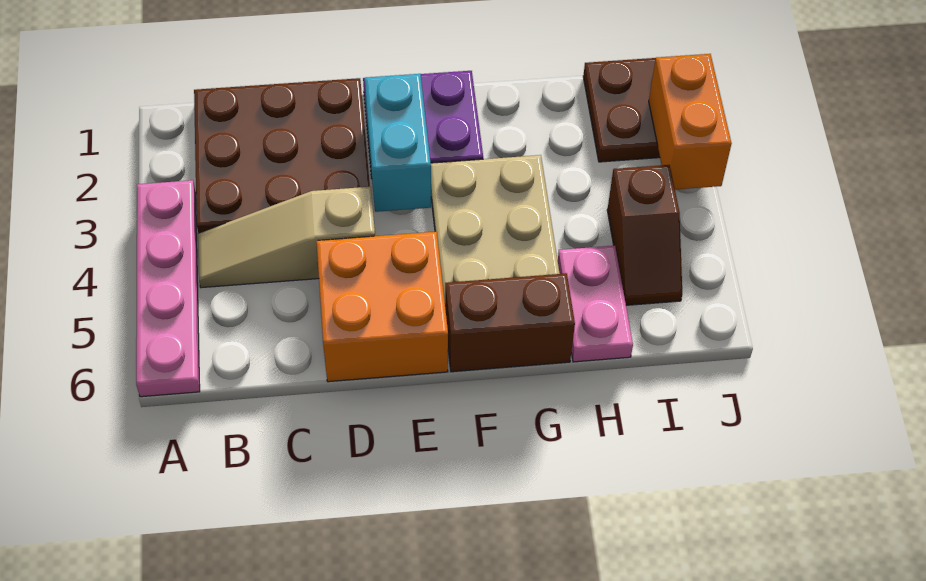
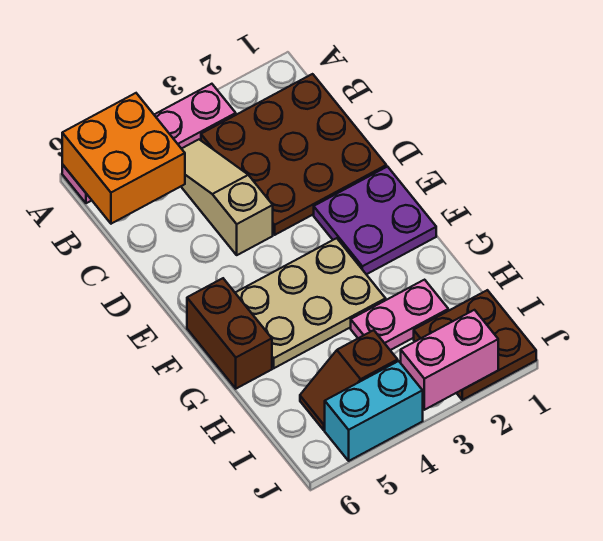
orange brick D5:E6 level 1 -> orange brick A5:B6 level 2
cyan brick E2:E3 level 2 -> cyan brick J4:J5 level 1
pink plate H5:H6 level 1 -> pink plate H2:H3 level 1
orange brick J2:J3 level 2 -> pink brick J2:J3 level 2

